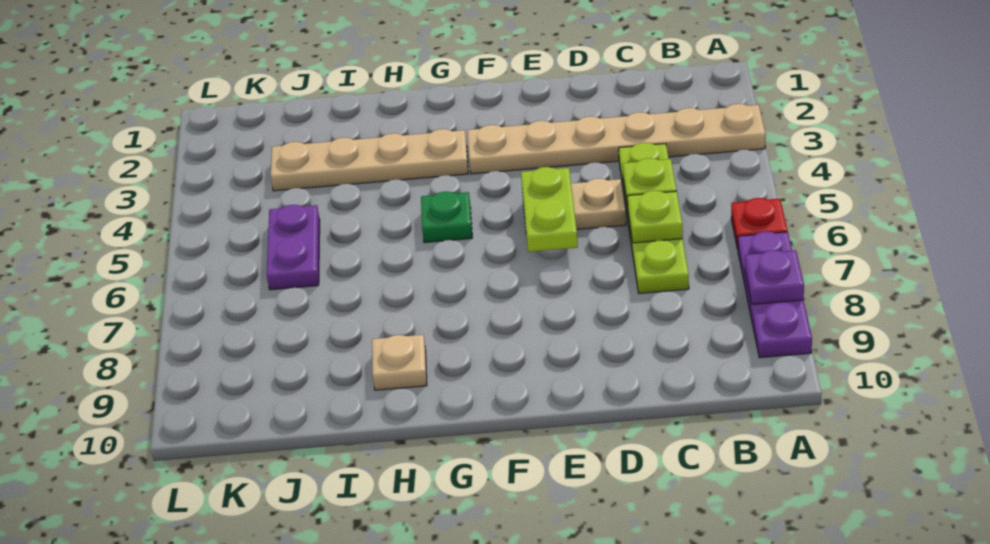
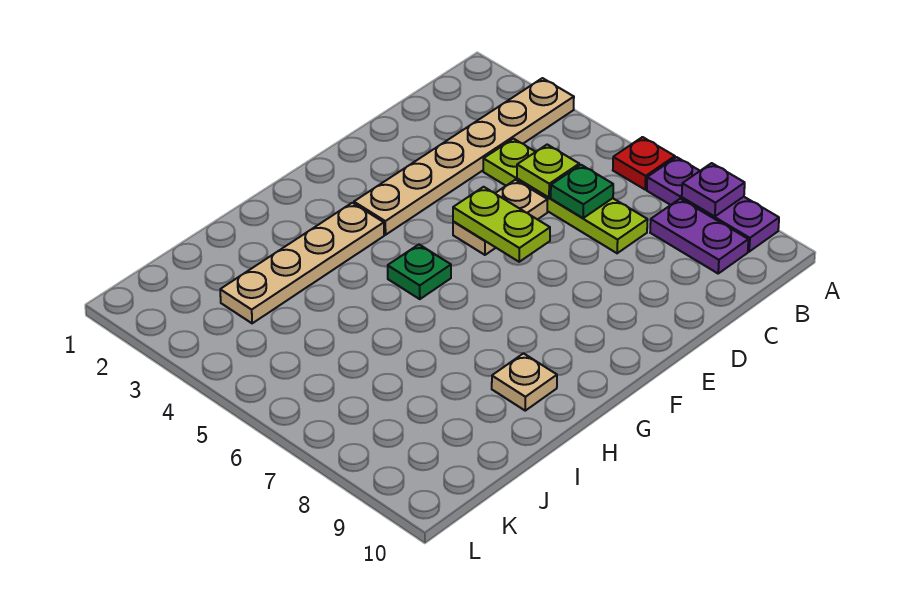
lime plate C6 level 2 -> green plate C6 level 2
purple plate J5:J6 level 1 -> purple plate B8:B9 level 1

